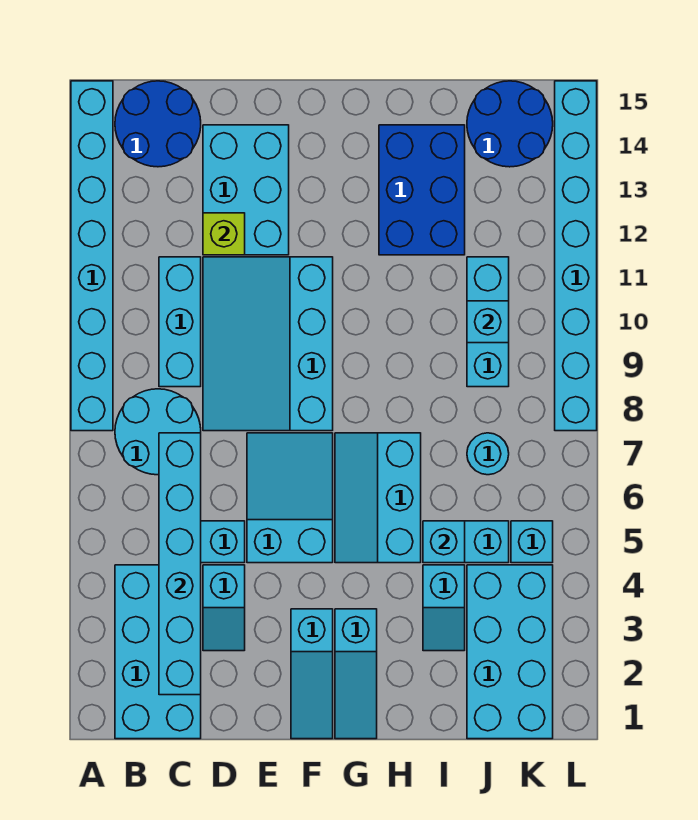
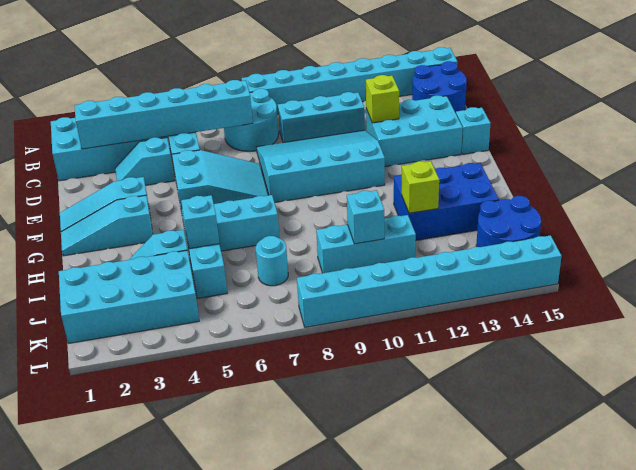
none -> lime brick I12 level 2
cyan brick K5 level 1 -> cyan brick E15 level 1

